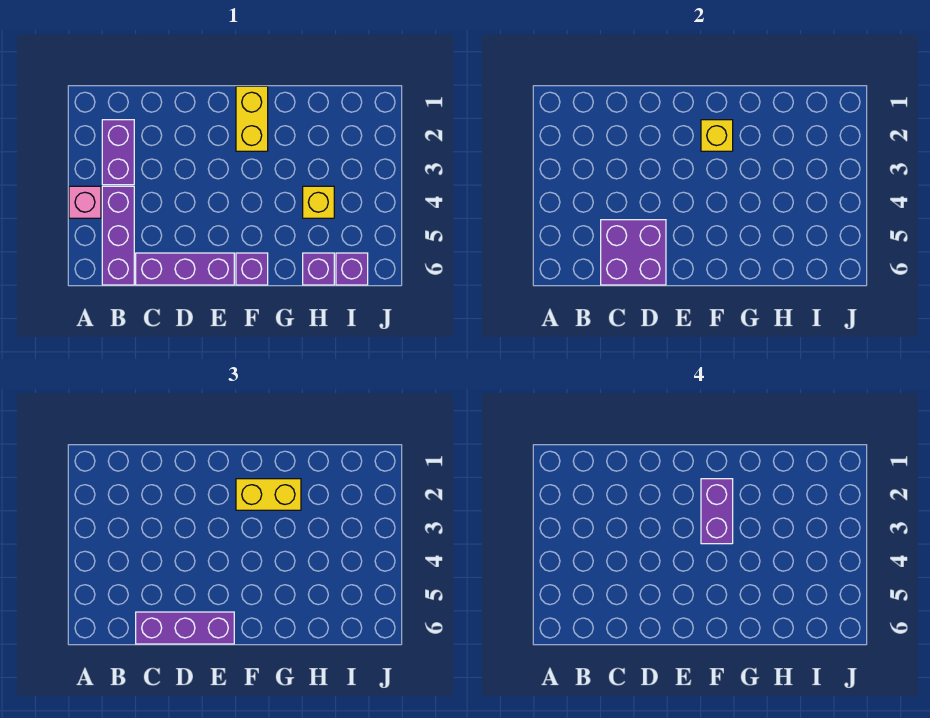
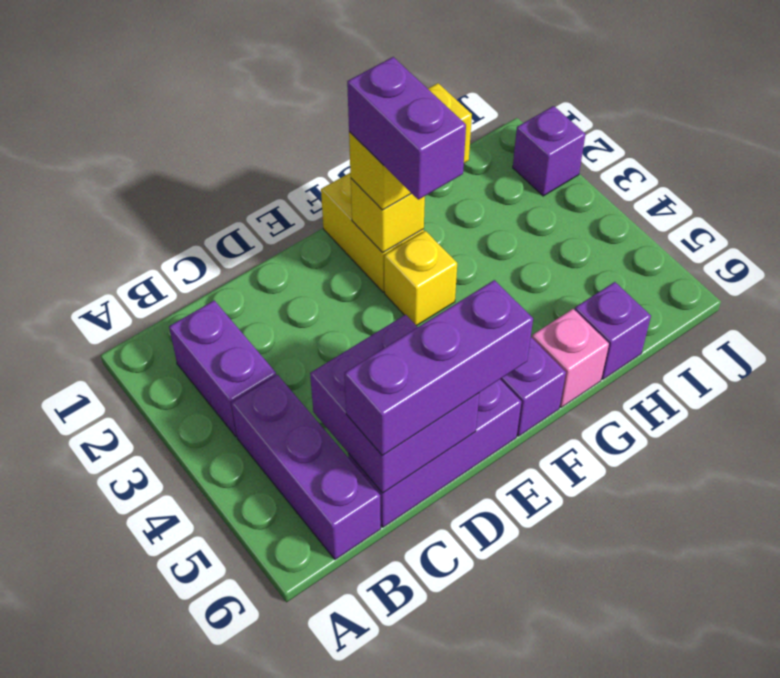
pink brick A4 level 1 -> pink brick G6 level 1
yellow brick H4 level 1 -> yellow brick F3 level 1
purple brick I6 level 1 -> purple brick J2 level 1

